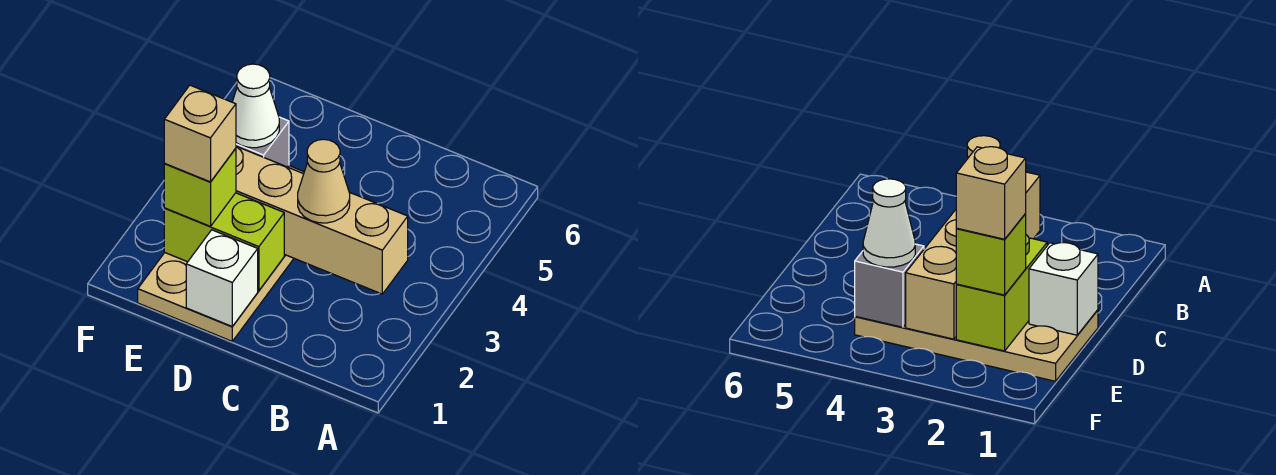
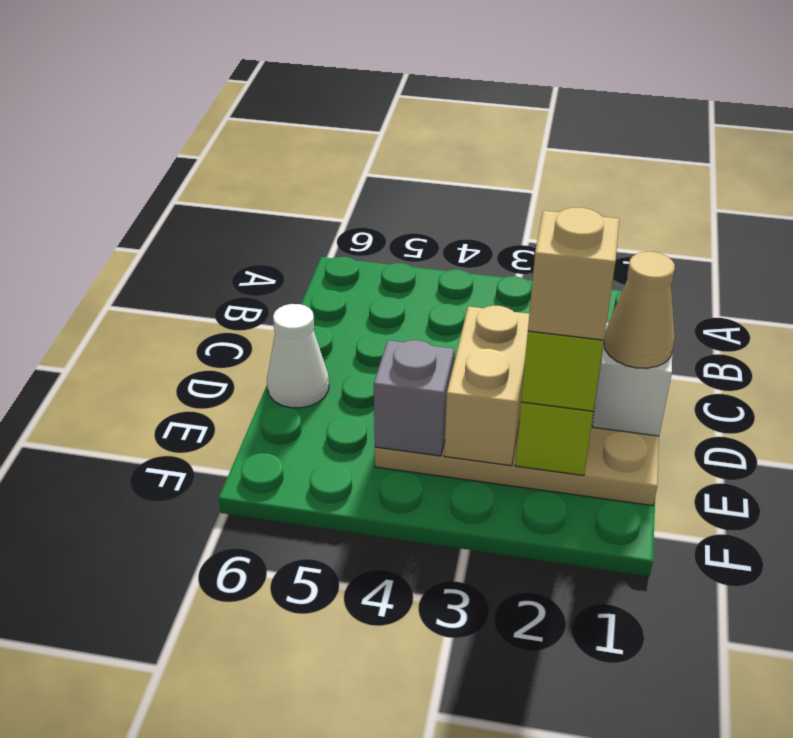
tan brick B3:E3 level 2 -> tan brick D3:E3 level 2
tan cone C3 level 3 -> tan cone D1 level 3
white cone E4 level 3 -> white cone D6 level 1

